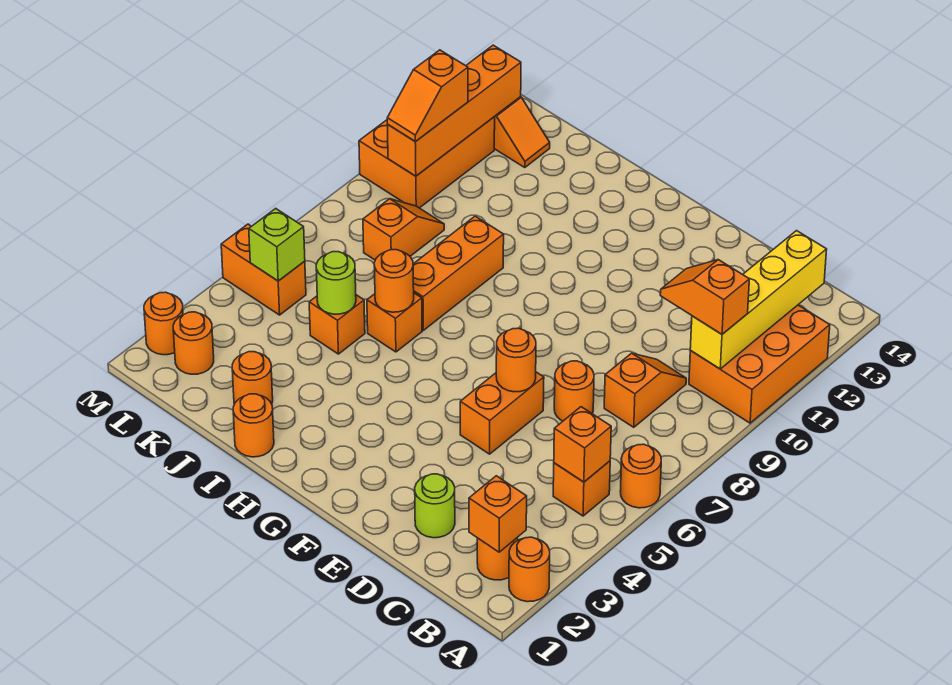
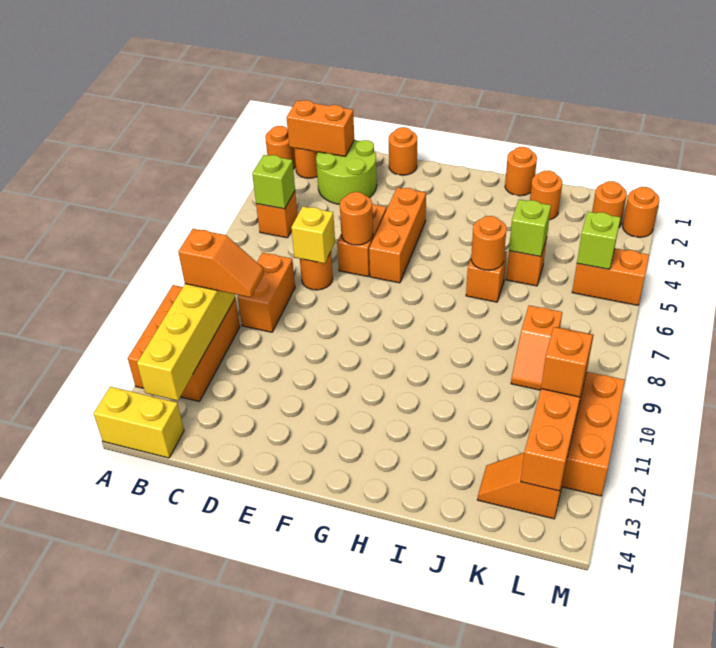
orange round brick A6 level 1 -> orange round brick E1 level 1
none -> yellow brick A14:B14 level 1
orange brick B2 level 2 -> orange brick B2:C2 level 2
orange brick B5 level 2 -> lime brick B5 level 2
orange slope C8:C9 level 1 top 8 -> orange brick C8:C9 level 1
lime round brick D2 level 1 -> lime round brick C2:D3 level 1
none -> yellow brick D7 level 2
orange brick I7:I9 level 1 -> orange brick F4:F6 level 1
lime round brick J5 level 2 -> lime brick J5 level 2

